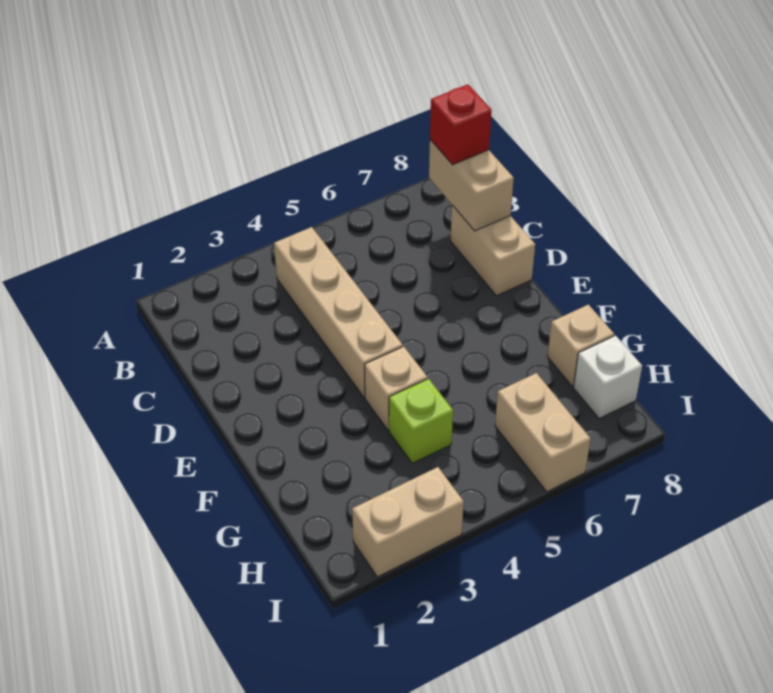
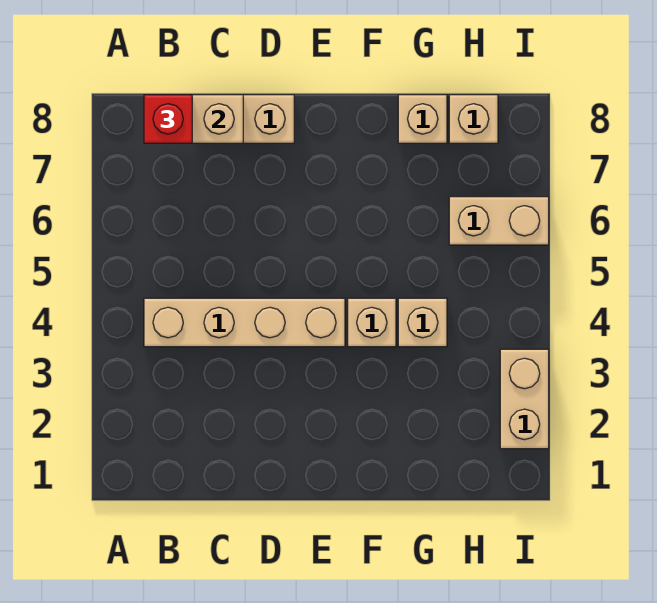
lime brick G4 level 1 -> tan brick G4 level 1
white brick H8 level 1 -> tan brick H8 level 1

